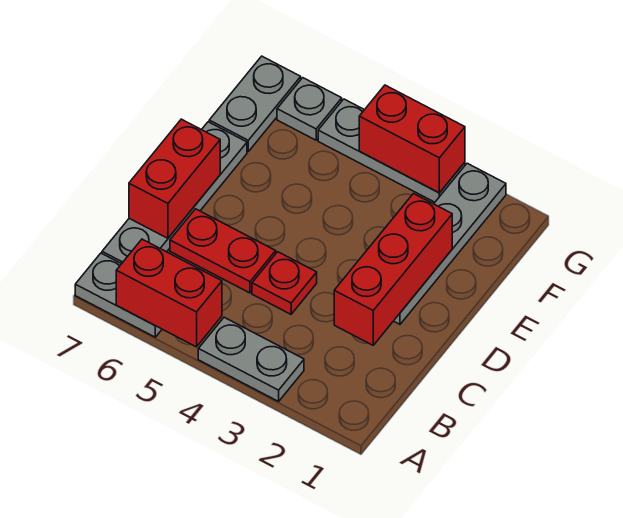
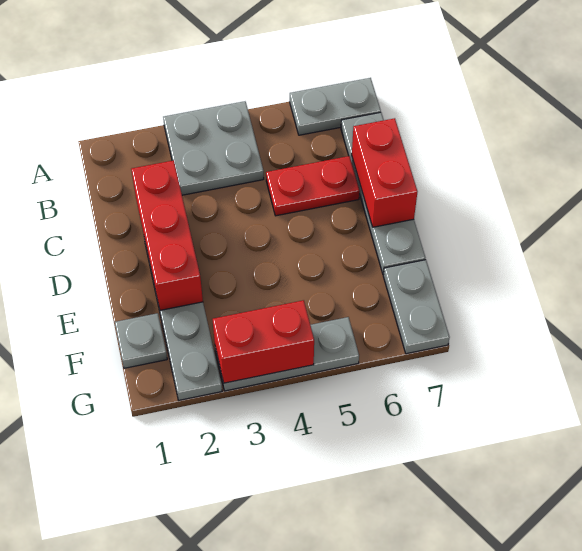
grey plate A3:A4 level 1 -> grey plate A3:B4 level 1
red brick A5:A6 level 2 -> none
red plate C4 level 1 -> none
grey plate G6 level 1 -> grey plate F1 level 1

